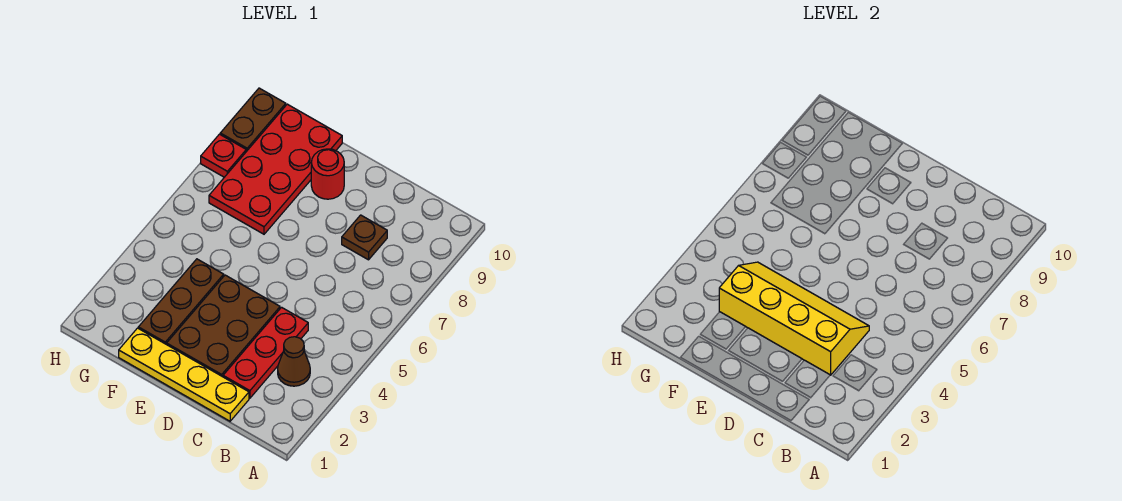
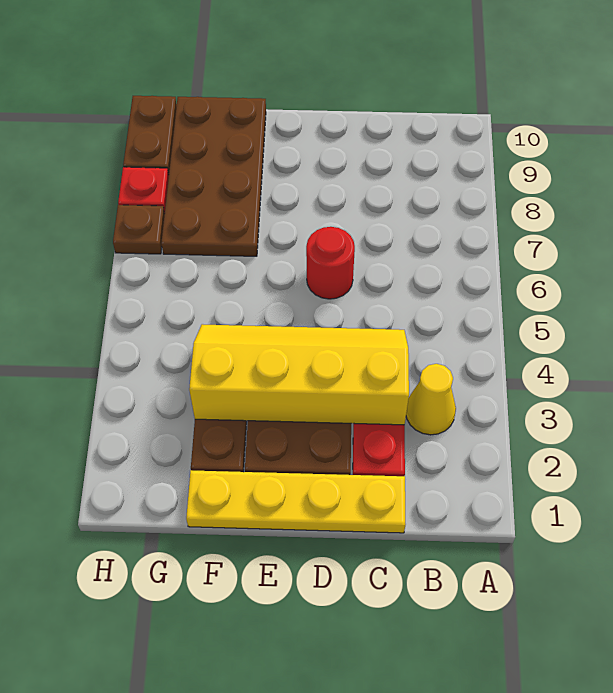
brown cone B3 level 1 -> yellow cone B3 level 1
brown plate C8 level 1 -> brown plate H7 level 1
red round brick E9 level 1 -> red round brick D6 level 1
red plate F7:G10 level 1 -> brown plate F7:G10 level 1

